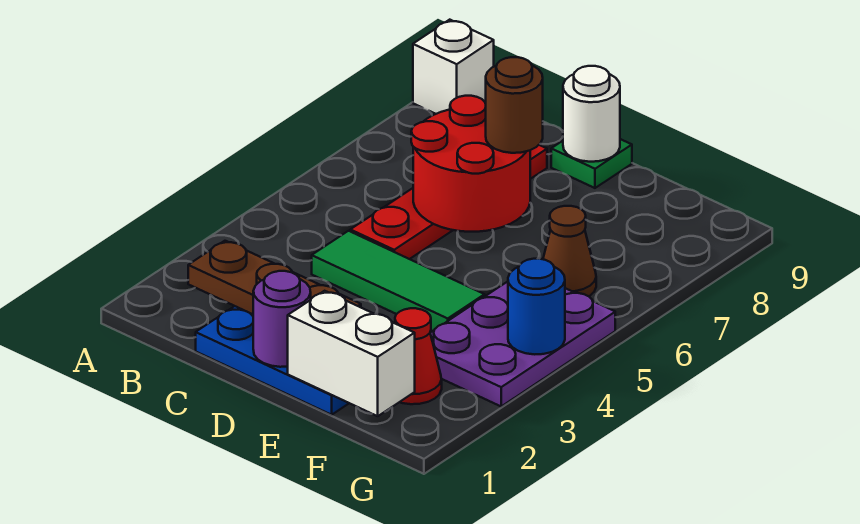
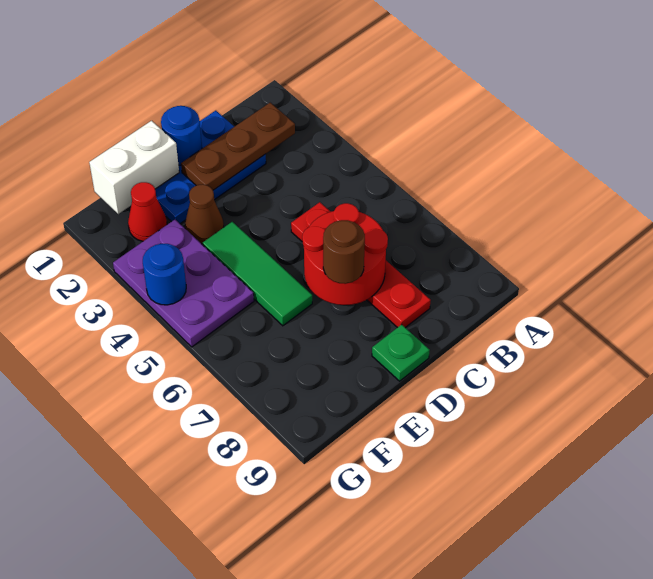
white brick A9 level 1 -> none
green tile C4:E4 level 1 -> green tile E4:E6 level 1
purple round brick D1 level 2 -> blue round brick D1 level 2
white round brick D9 level 2 -> none
brown cone F6 level 1 -> brown cone E3 level 1

